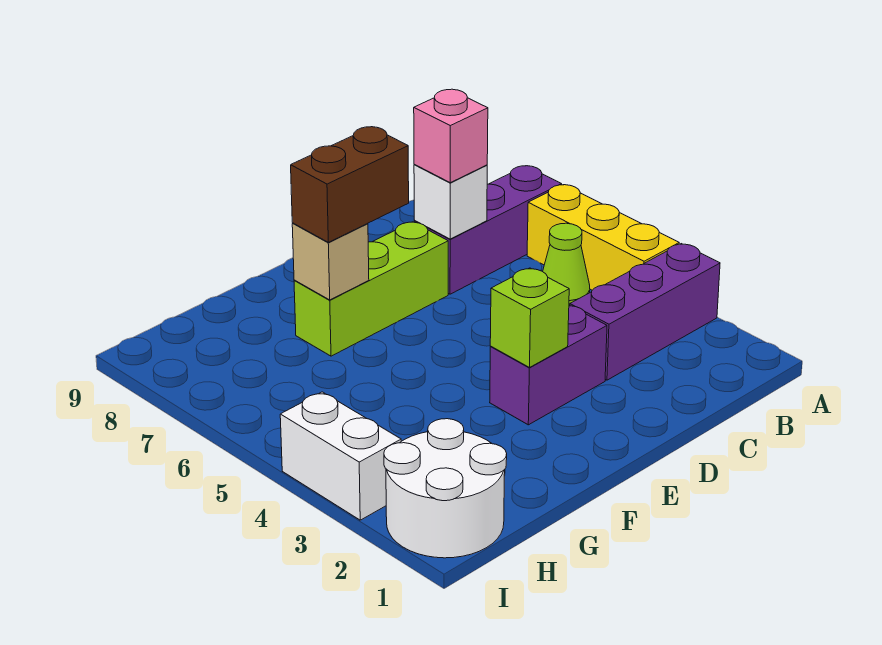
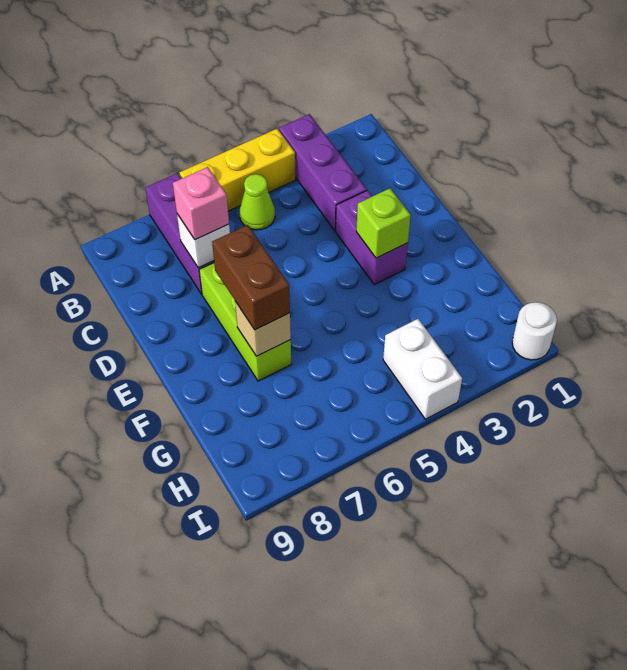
white round brick H1:I2 level 1 -> white round brick I1 level 1
white brick I3:I4 level 1 -> white brick H4:I4 level 1

